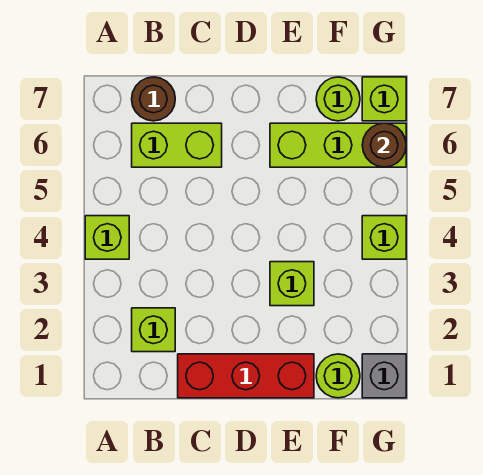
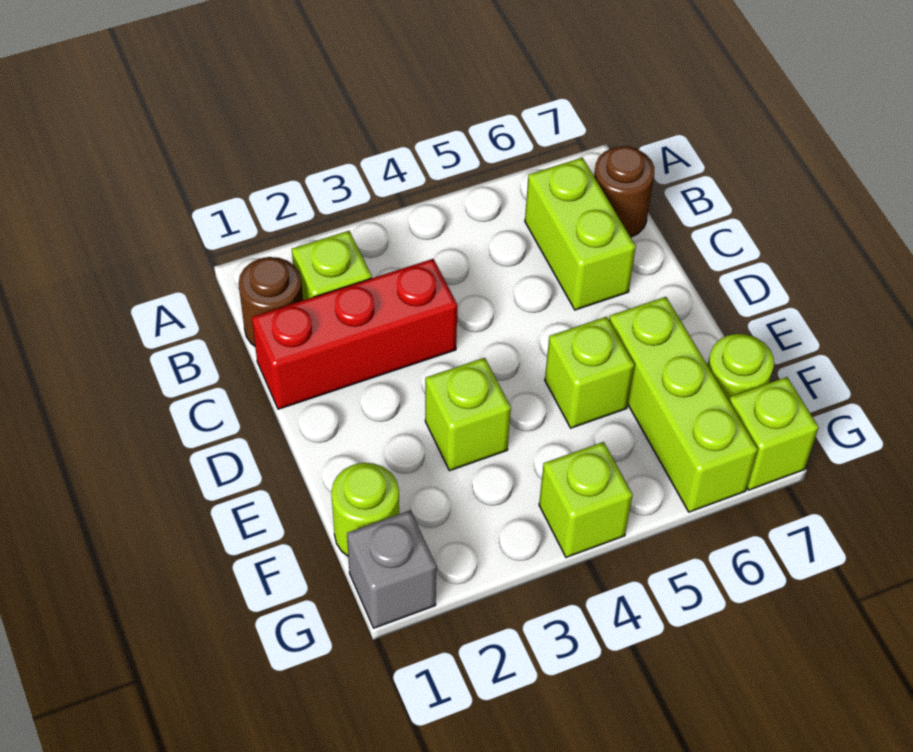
lime brick A4 level 1 -> lime brick E5 level 1
red brick C1:E1 level 1 -> red brick C1:C3 level 1
brown round brick G6 level 2 -> brown round brick B1 level 1

